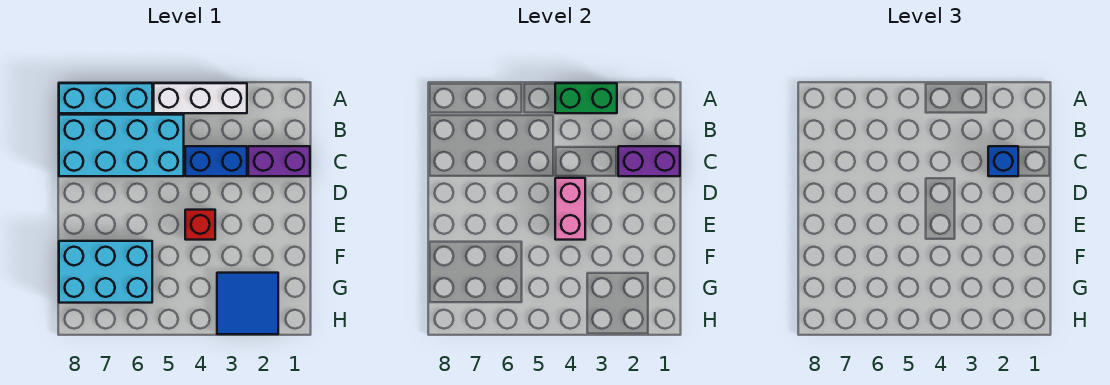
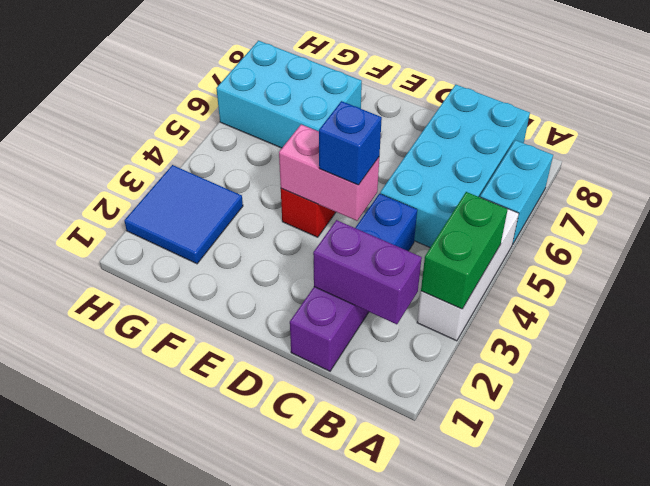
cyan brick A6:A8 level 1 -> cyan brick A6:A7 level 1
purple brick C1:C2 level 2 -> purple brick B2:C2 level 2
blue brick C2 level 3 -> blue brick D4 level 3
cyan brick F6:G8 level 1 -> cyan brick F6:H7 level 1

